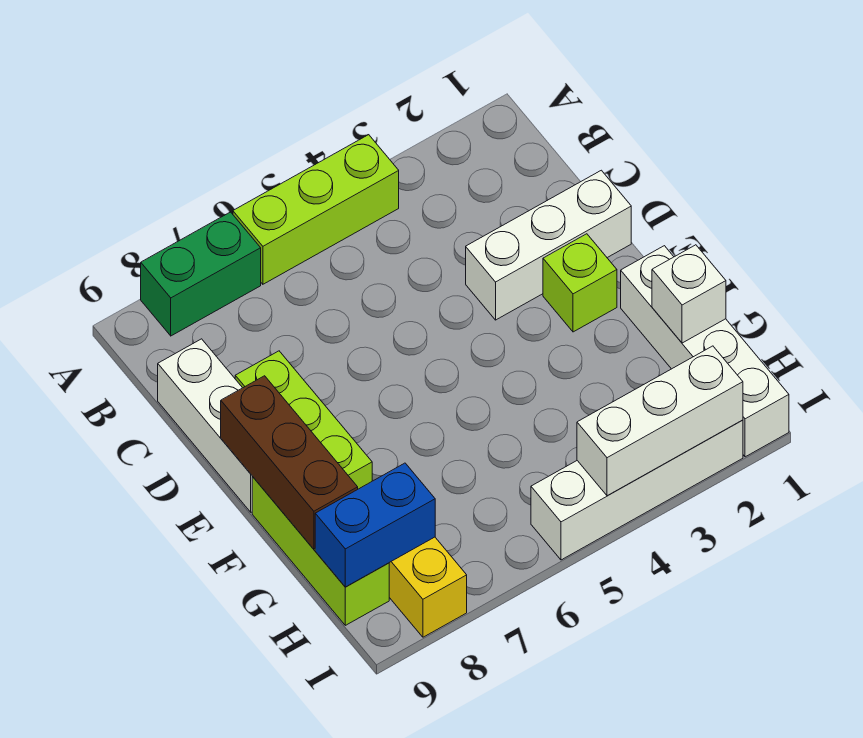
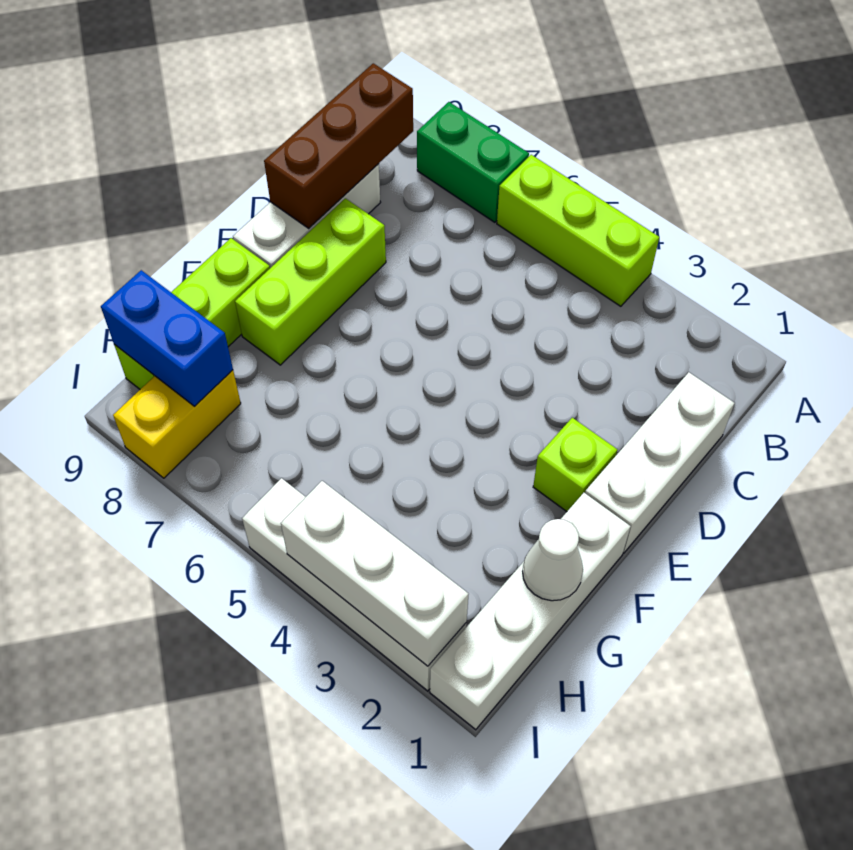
white brick D1:D3 level 1 -> white brick C1:E1 level 1
brown brick E9:G9 level 2 -> brown brick B9:D9 level 2
white brick G1 level 2 -> white cone G1 level 2

